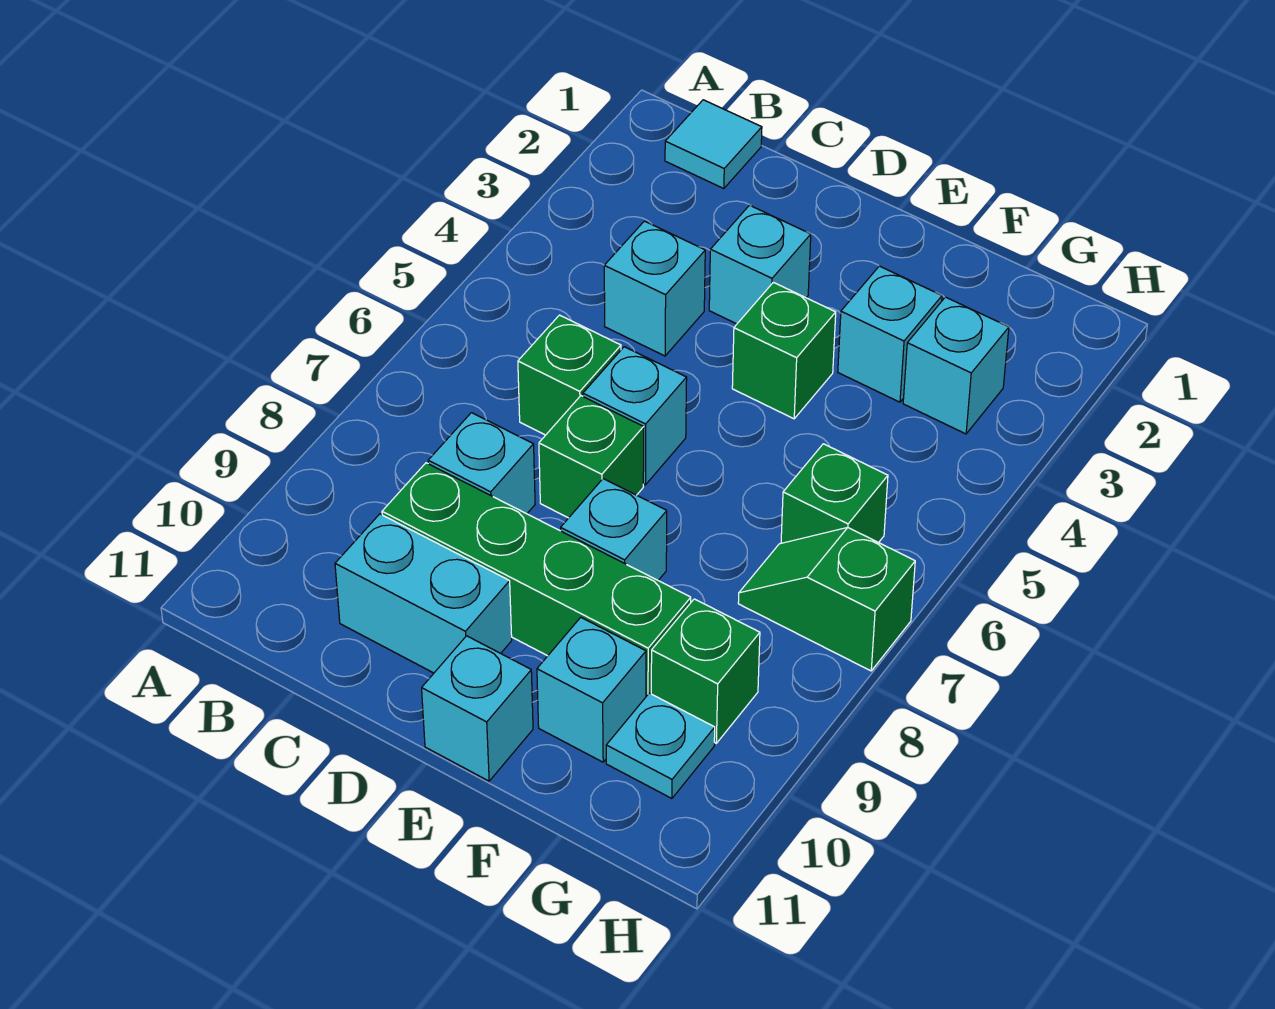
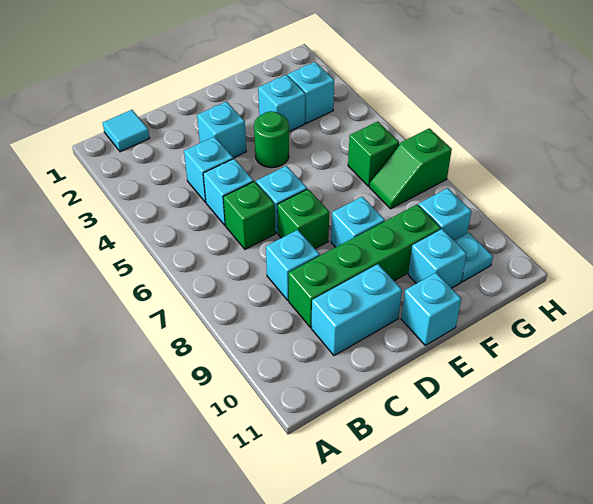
none -> cyan brick C5 level 1
green brick E4 level 1 -> green round brick E4 level 1
green brick G9 level 1 -> cyan brick G9 level 1

